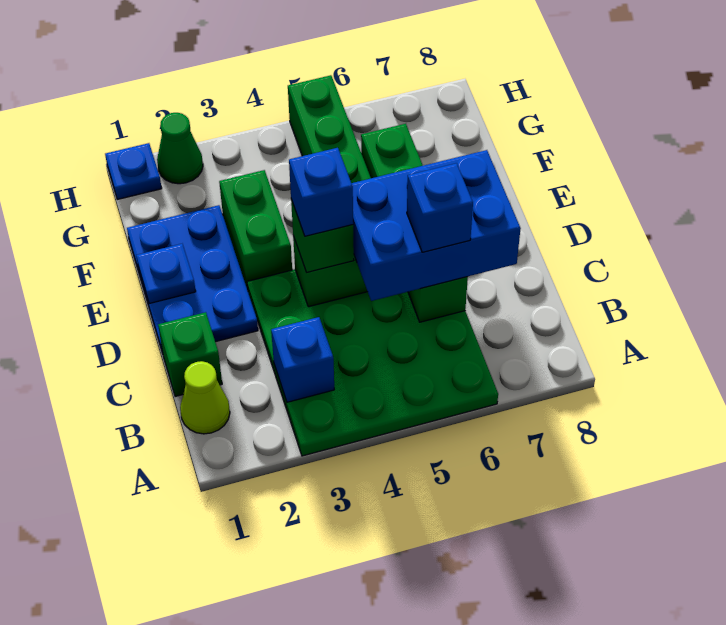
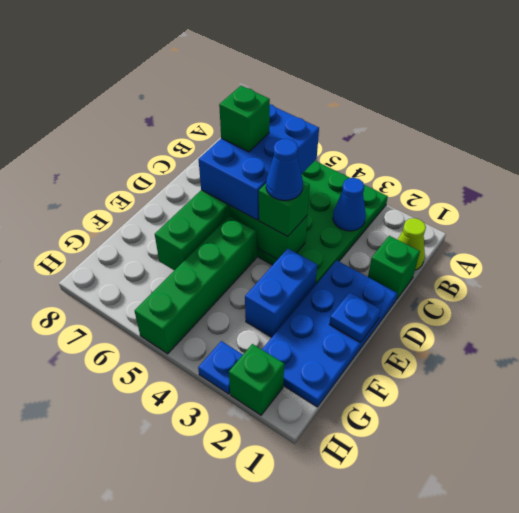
blue brick B3 level 2 -> blue cone B3 level 2
blue brick C5:D7 level 3 -> blue brick B5:D6 level 3
blue brick C6 level 4 -> green brick C6 level 4
blue plate D1:F2 level 1 -> blue plate D1:G2 level 1
blue brick D4 level 4 -> blue cone D4 level 4
green brick E3:F3 level 1 -> blue brick E3:F3 level 1
blue plate H1 level 1 -> blue plate H3 level 1
green cone H2 level 1 -> green brick H2 level 1

